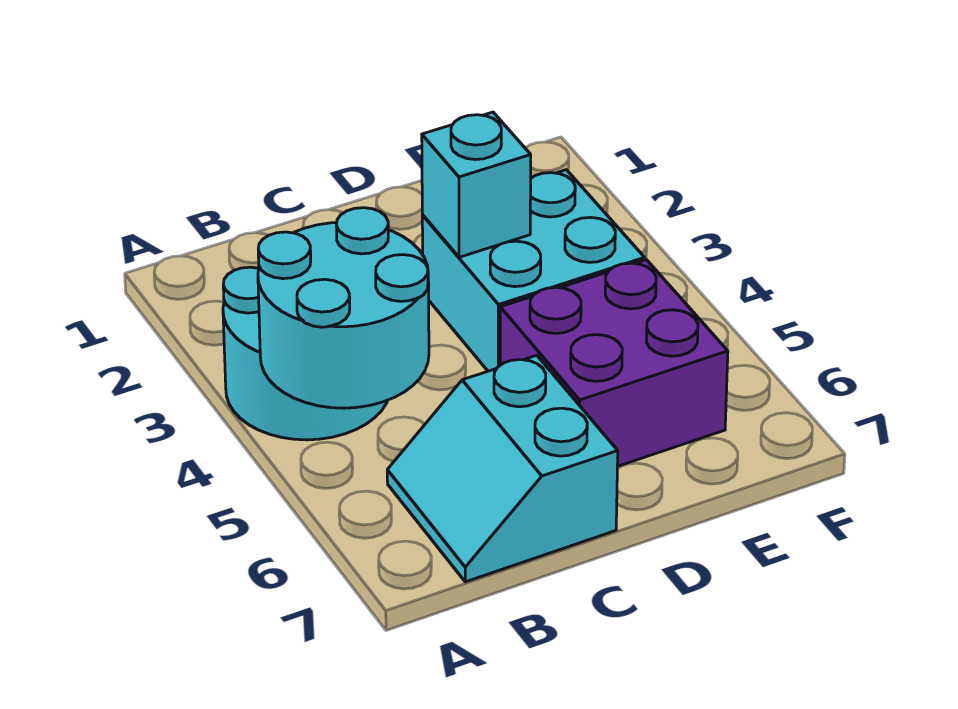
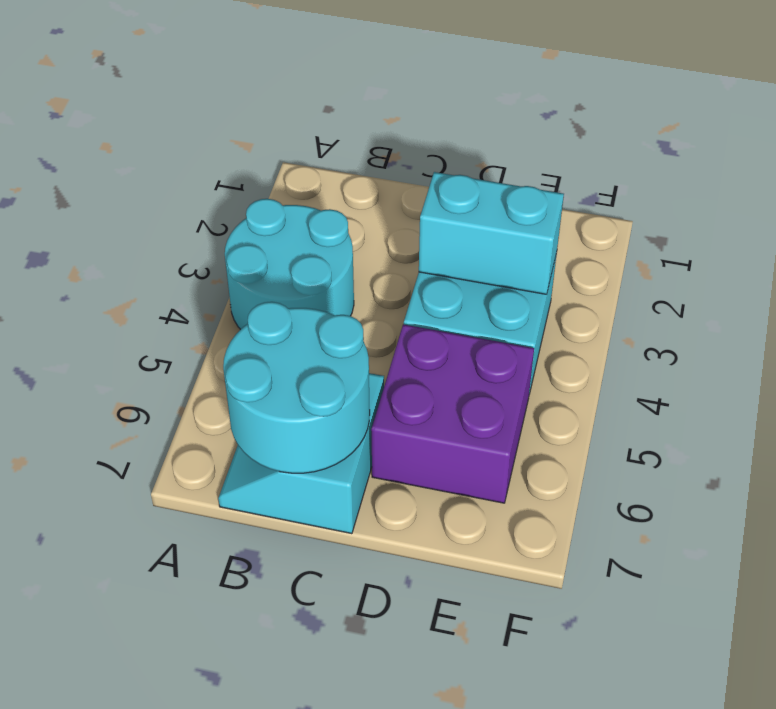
cyan round brick A4:B5 level 2 -> cyan round brick B6:C7 level 2
cyan brick D3 level 2 -> cyan brick D3:E3 level 2

